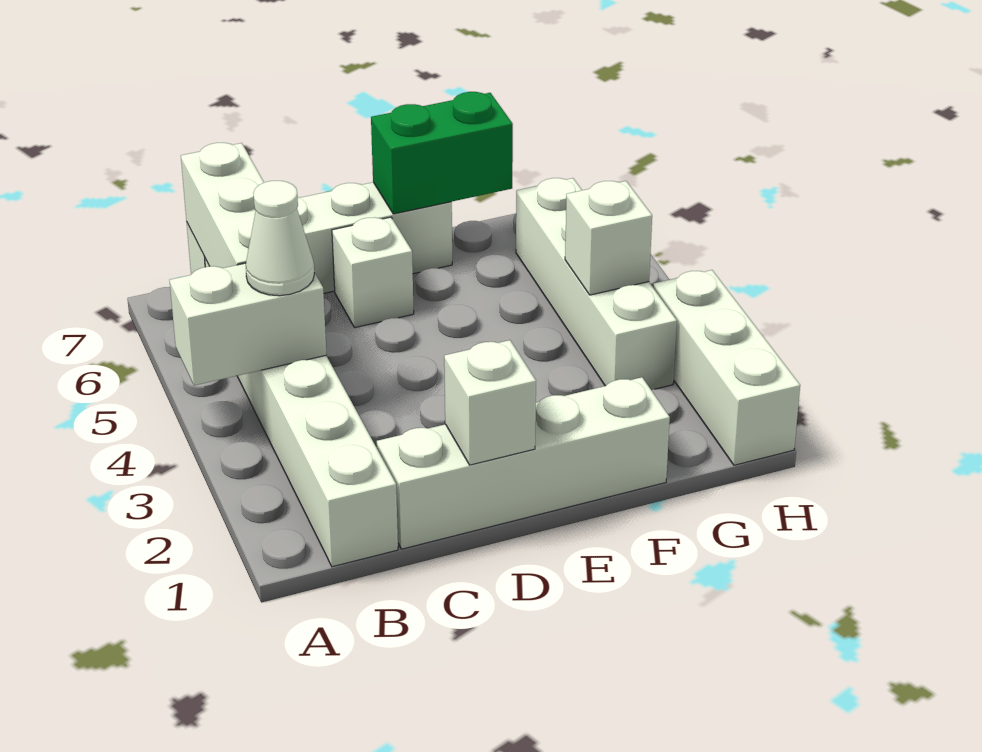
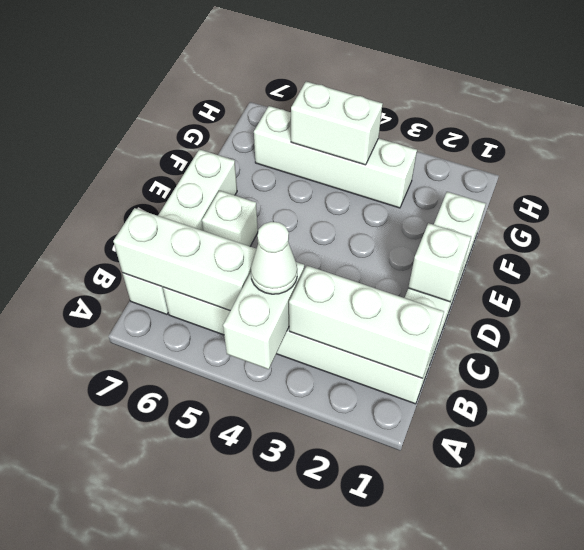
green brick E7:F7 level 2 -> none
white brick G4 level 2 -> white brick G4:G5 level 2
white brick H1:H3 level 1 -> white brick B1:B3 level 2

